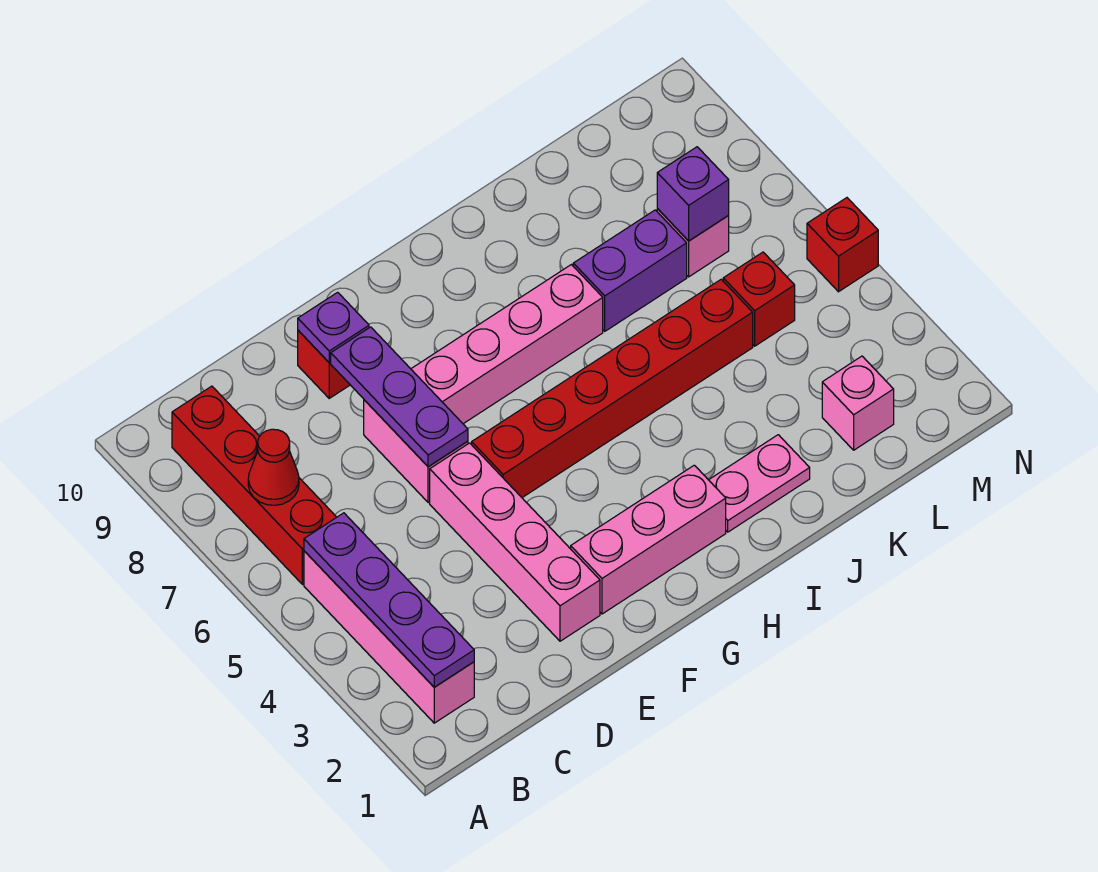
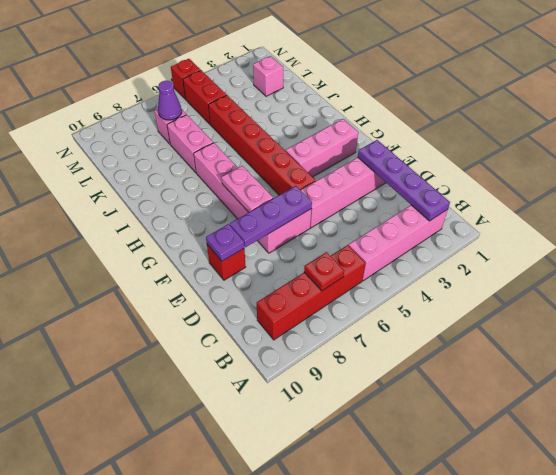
purple plate B2:B5 level 2 -> purple plate B2:E2 level 2
red cone B7 level 2 -> red plate B7 level 2
pink brick F2:H2 level 1 -> pink brick G2:G4 level 1
pink plate I2:J2 level 1 -> pink plate F7:G7 level 2
purple brick J7:K7 level 1 -> pink brick J7:K7 level 1
red brick L5 level 1 -> red brick L5:M5 level 1
purple brick L7 level 2 -> purple cone L7 level 2

